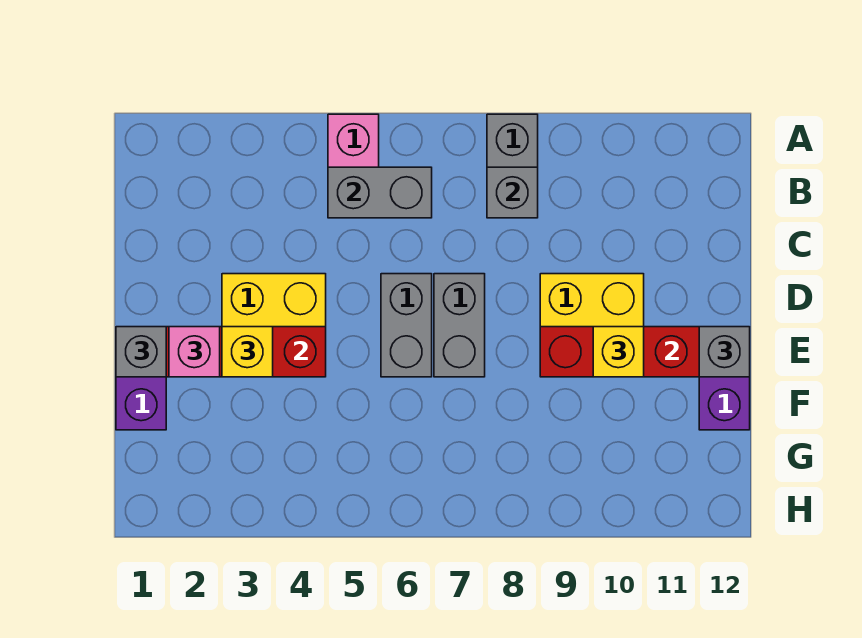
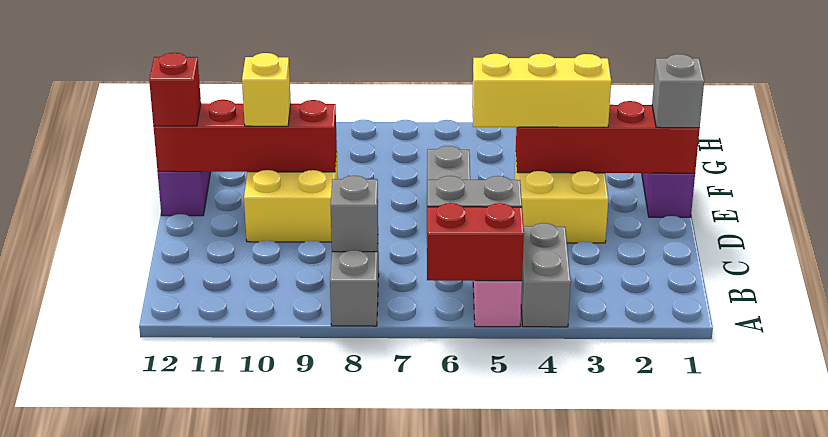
none -> red brick A5:A6 level 2
grey brick D7:E7 level 1 -> grey brick A4:B4 level 1
pink brick E2 level 3 -> none
yellow brick E3 level 3 -> yellow brick E3:E5 level 3
grey brick E12 level 3 -> red brick E12 level 3

